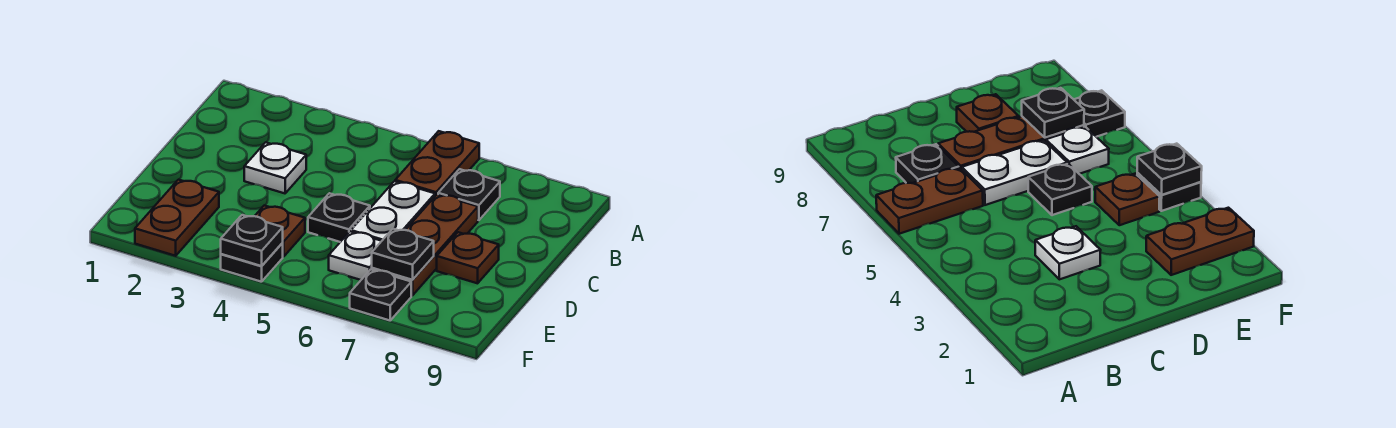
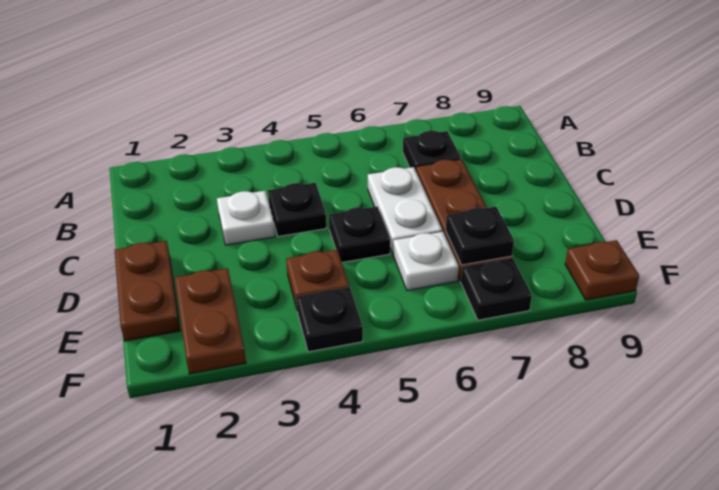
brown plate A6:B6 level 1 -> brown plate D1:E1 level 1
brown plate D8 level 1 -> brown plate F9 level 1
black plate F4 level 2 -> black plate C4 level 1

